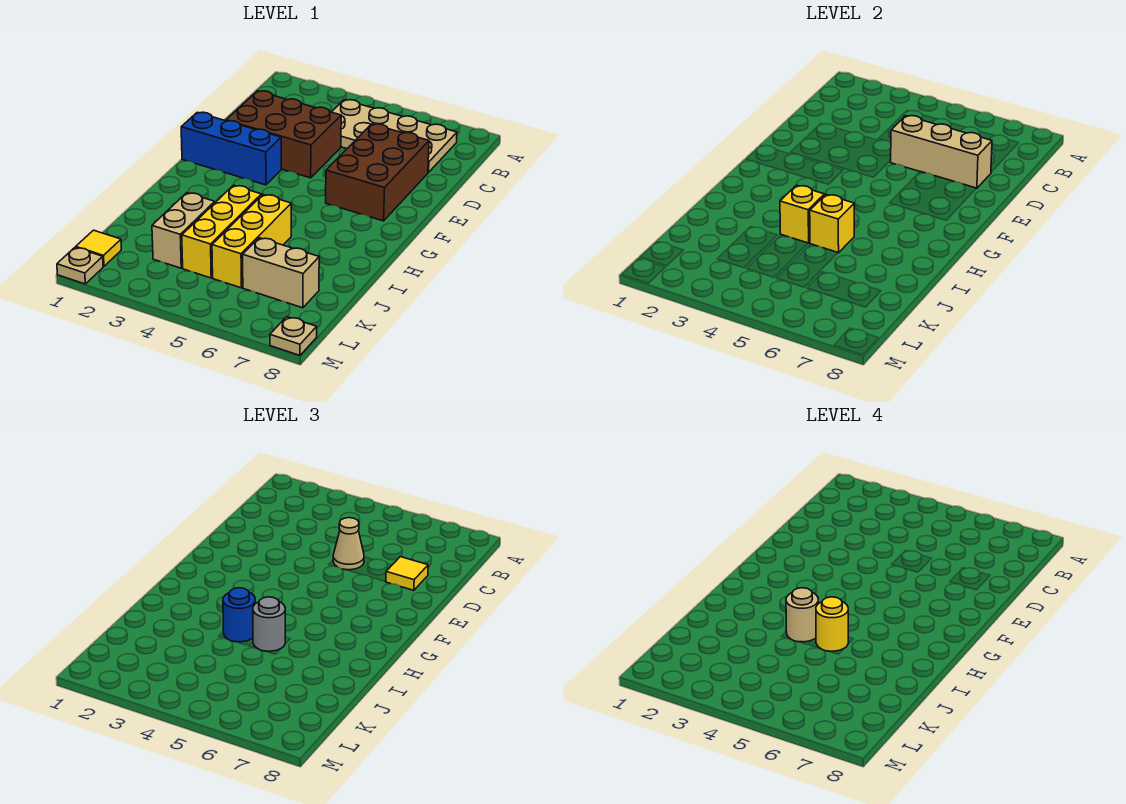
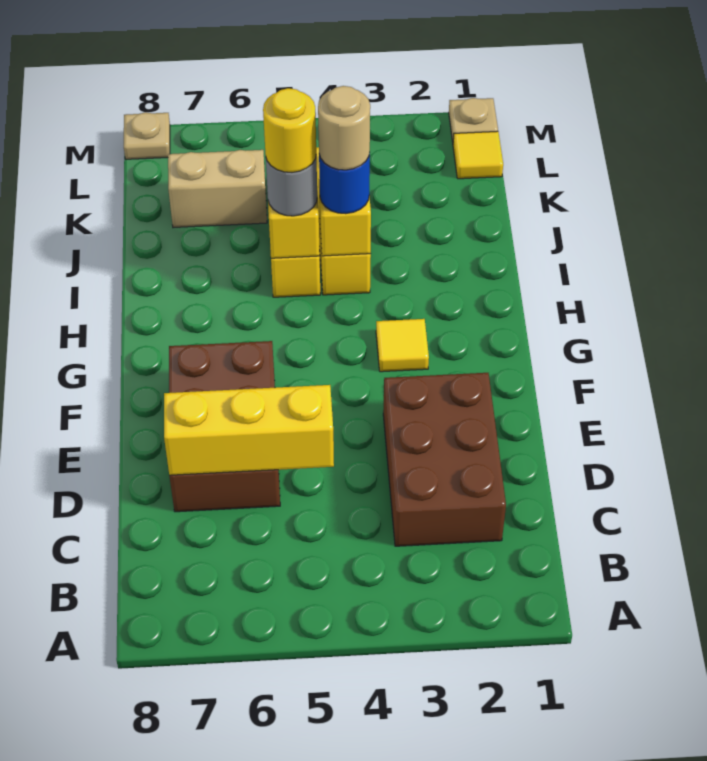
tan plate B4:C7 level 1 -> none
brown brick D2:E4 level 1 -> brown brick C2:E3 level 1
tan brick D5:D7 level 2 -> yellow brick D5:D7 level 2
tan cone D5 level 3 -> none
yellow tile D7 level 3 -> yellow tile G3 level 1
blue brick F1:F3 level 1 -> none
tan brick J3:K3 level 1 -> none

